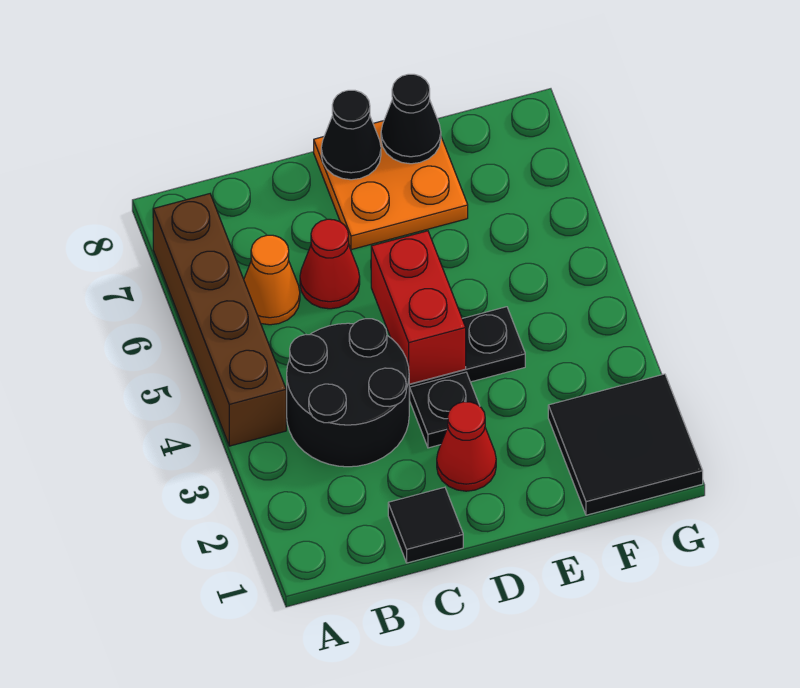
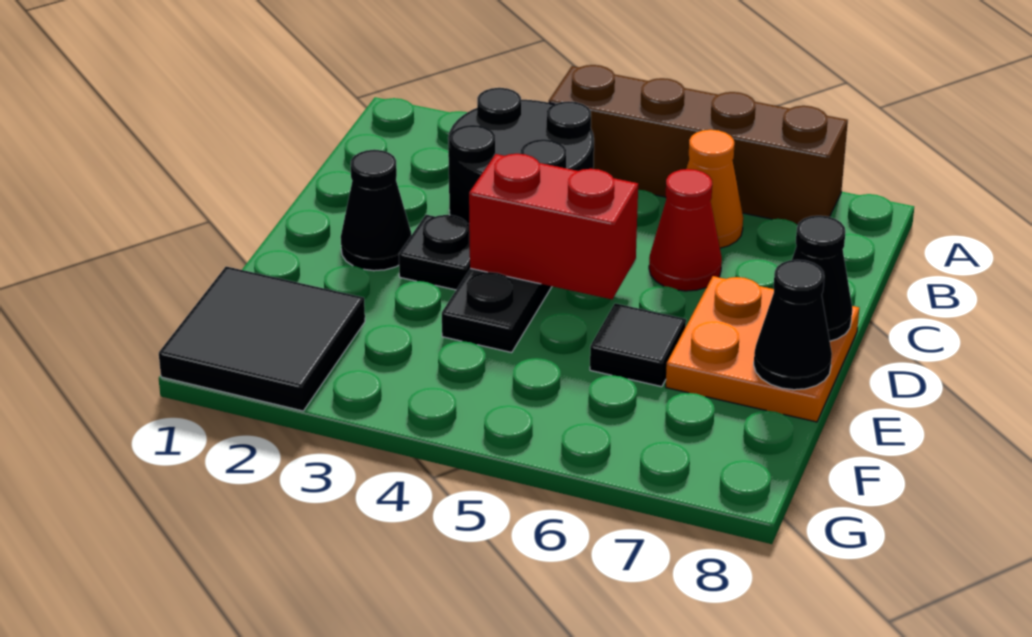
black tile C1 level 1 -> black tile E6 level 1
red cone D2 level 1 -> black cone D2 level 1

